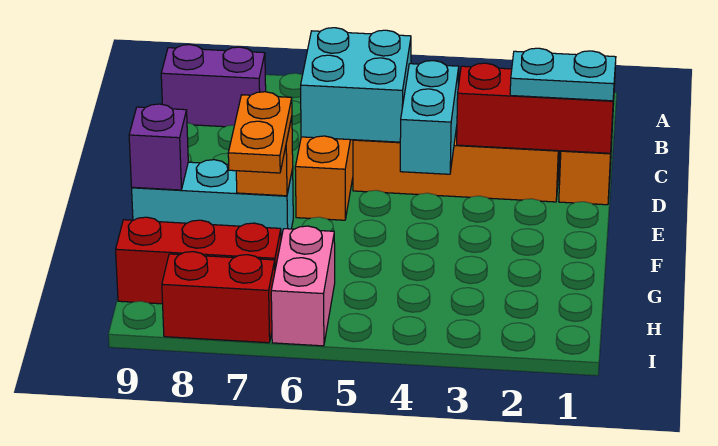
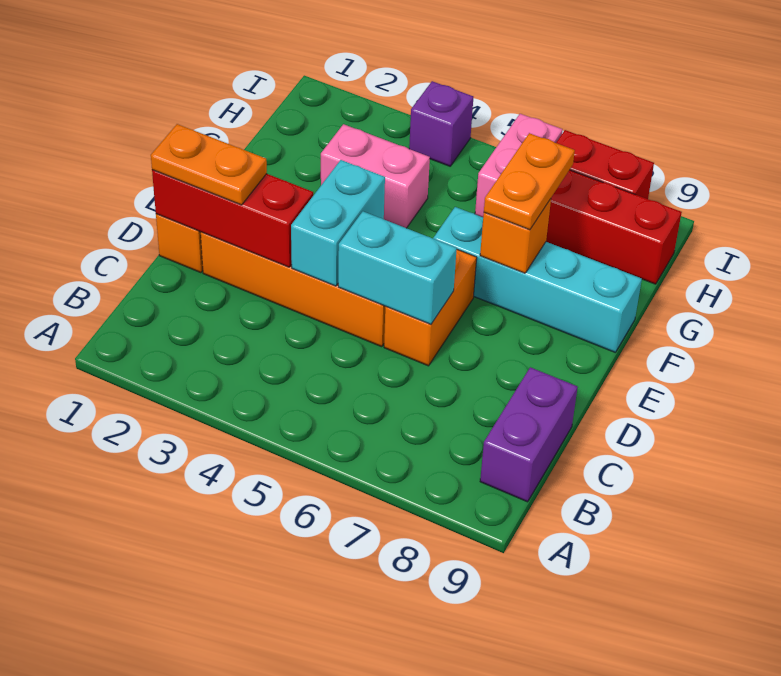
purple brick B8:B9 level 1 -> purple brick B9:C9 level 1
cyan brick C5:D6 level 2 -> cyan brick D5:D6 level 2
cyan plate D1:D2 level 3 -> orange plate D1:D2 level 3
cyan brick F7:F9 level 1 -> cyan brick F6:F9 level 1
purple brick F9 level 2 -> purple brick I4 level 1
none -> pink brick G3:G4 level 1

